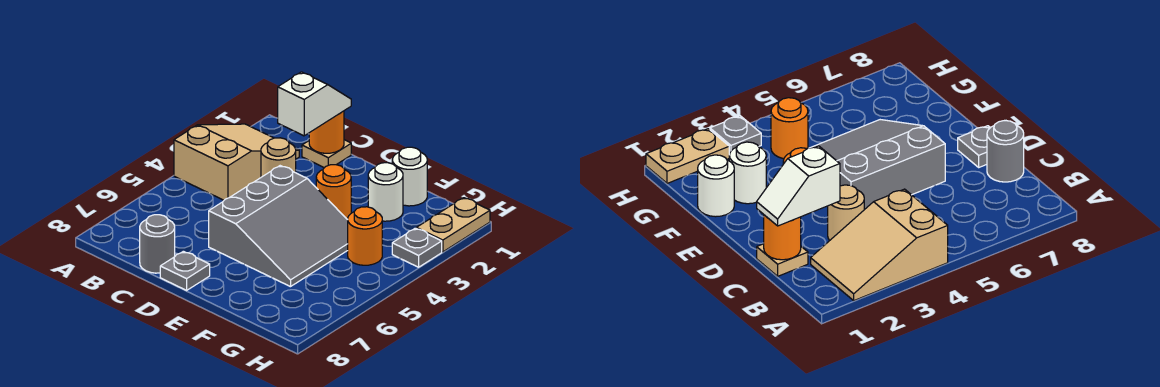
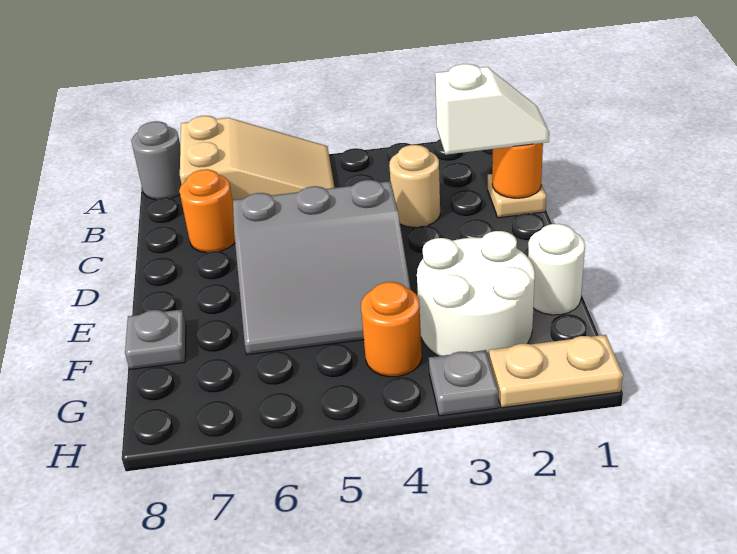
tan slope A2:B4 level 1 top 4 -> tan slope A5:B7 level 1 top 7
grey round brick C8 level 1 -> grey round brick A8 level 1
grey plate D8 level 1 -> grey plate F8 level 1
orange round brick E3 level 1 -> orange round brick C7 level 1
white round brick F2 level 1 -> white round brick F2:G3 level 1

